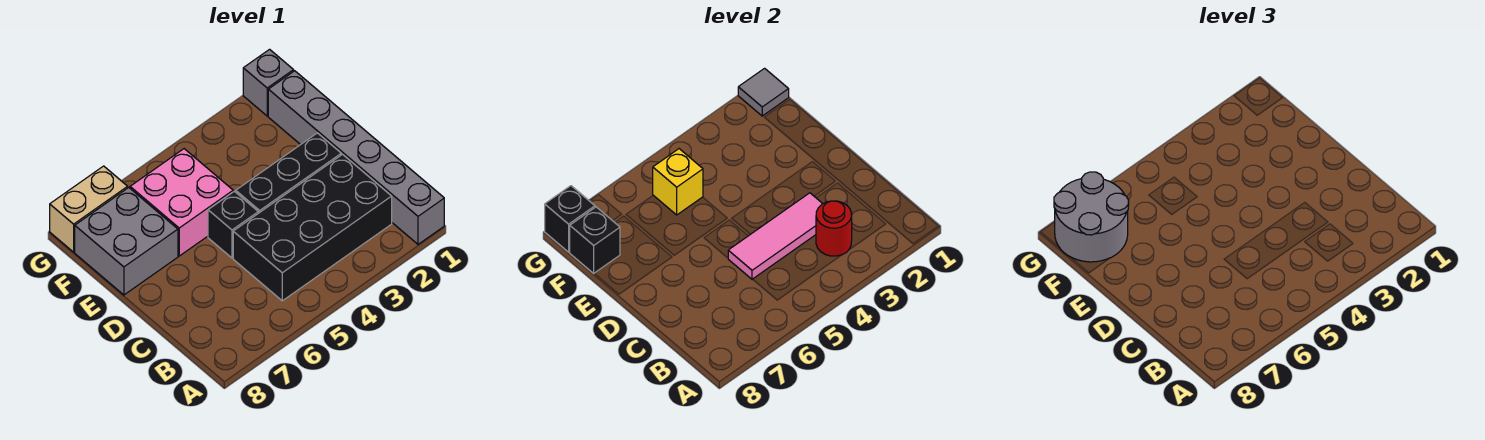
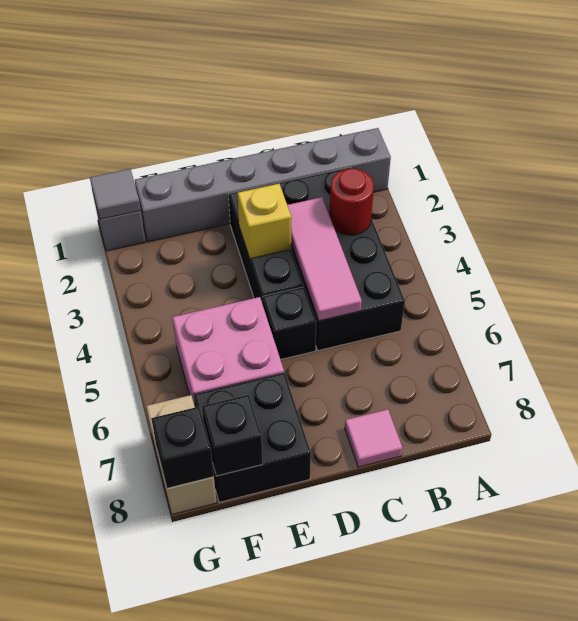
none -> pink tile C8 level 1
grey brick E7:F8 level 1 -> black brick E7:F8 level 1
yellow brick F5 level 2 -> yellow brick D3 level 2
grey round brick F7:G8 level 3 -> none

